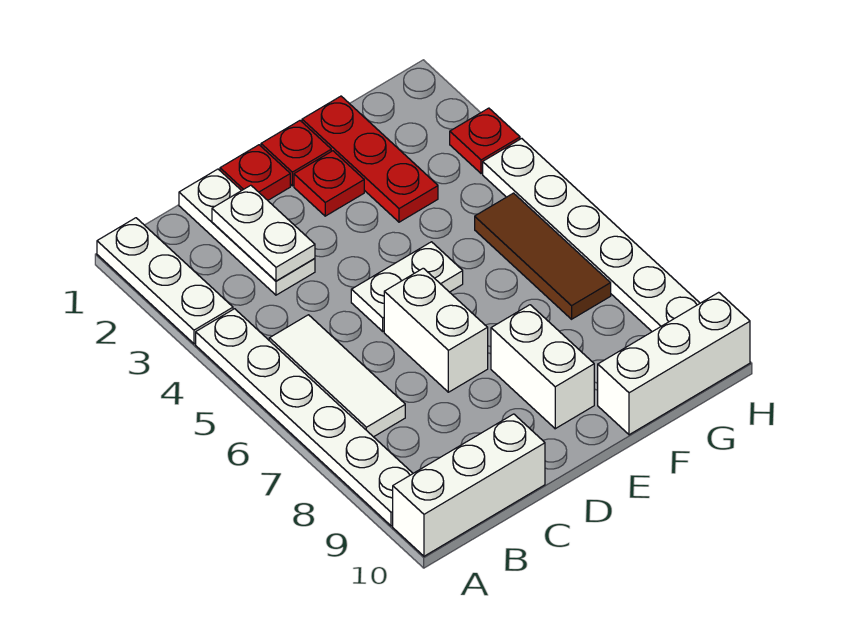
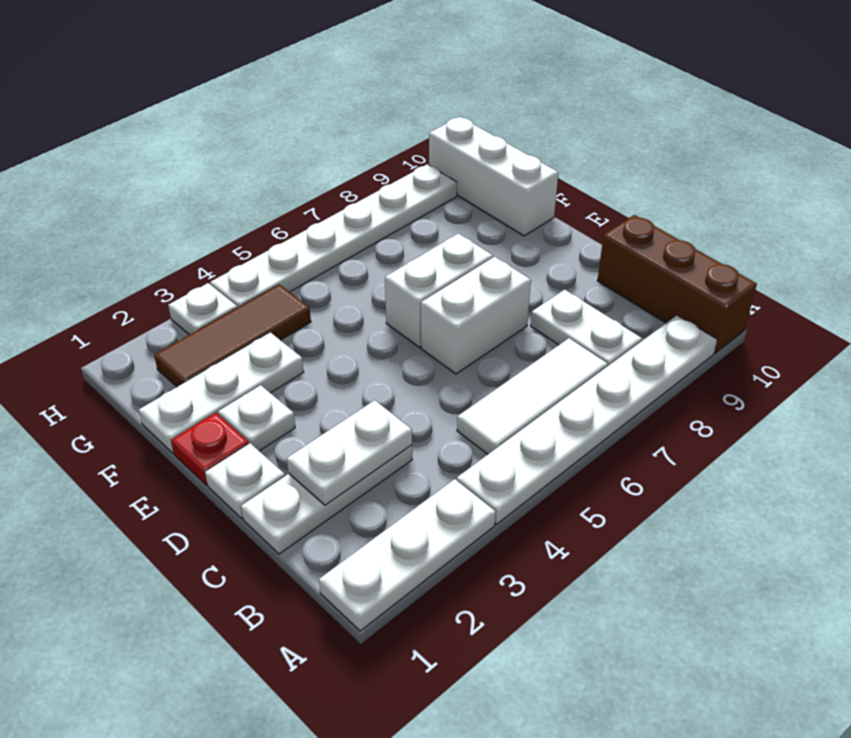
white brick A10:C10 level 1 -> brown brick A10:C10 level 1
red plate D1 level 1 -> white plate D1 level 1
white plate D5:E5 level 1 -> white plate B8:C8 level 1
red plate E2 level 1 -> white plate E2 level 1
white brick E8:E9 level 1 -> white brick E6:E7 level 1
red plate F1:F3 level 1 -> white plate F1:F3 level 1
brown tile G5:G7 level 1 -> brown tile G2:G4 level 1
red plate H3 level 1 -> white plate H3 level 1

